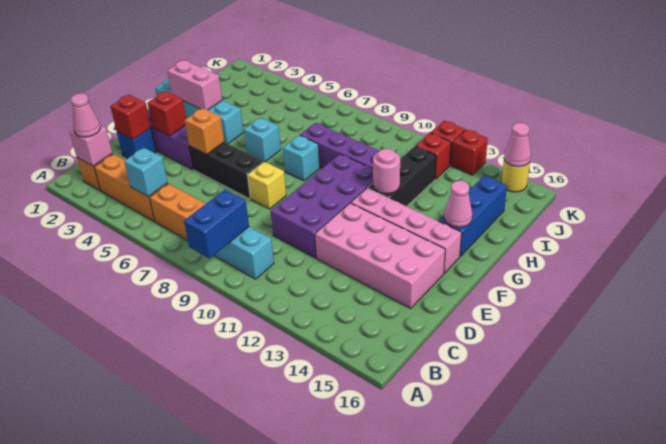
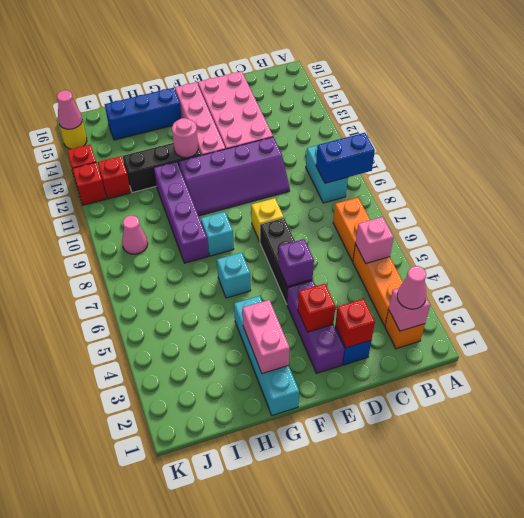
cyan brick B5 level 2 -> pink brick B5 level 2
purple brick D10:G11 level 1 -> purple slope D10:G11 level 1 top 11
orange brick E5 level 2 -> purple brick E5 level 2
pink cone G15 level 2 -> pink cone J9 level 1

